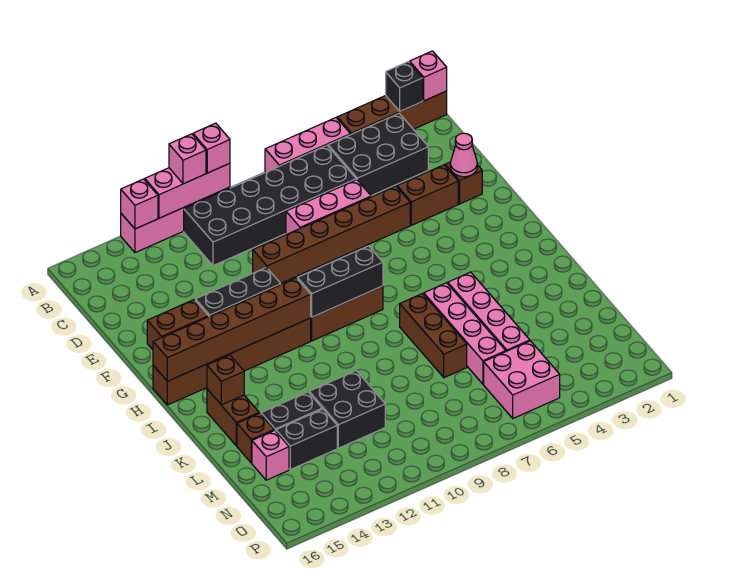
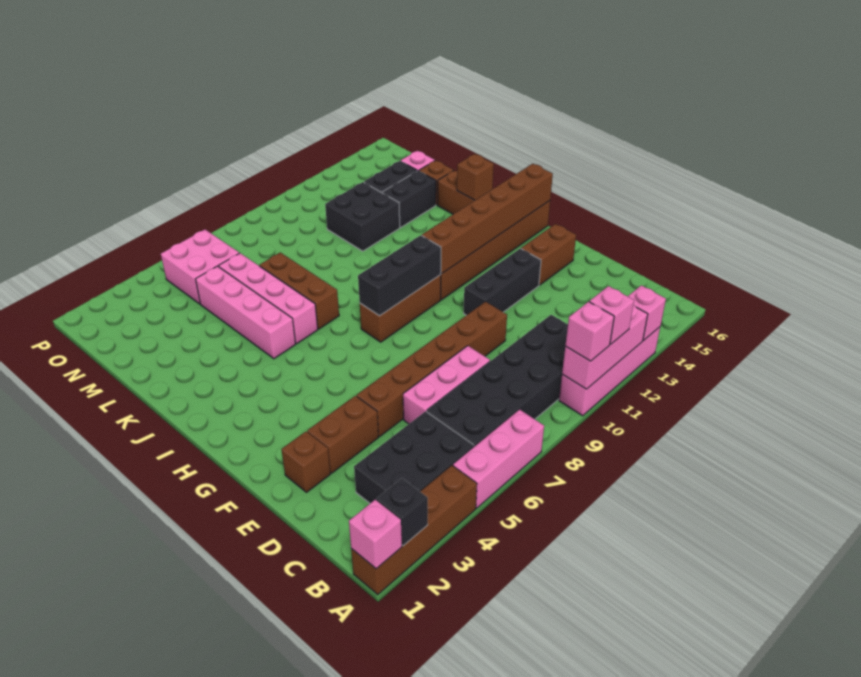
pink cone E2 level 2 -> none

